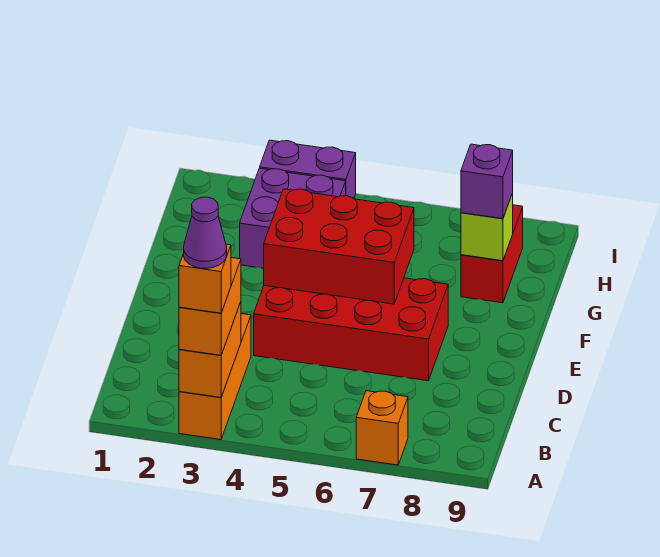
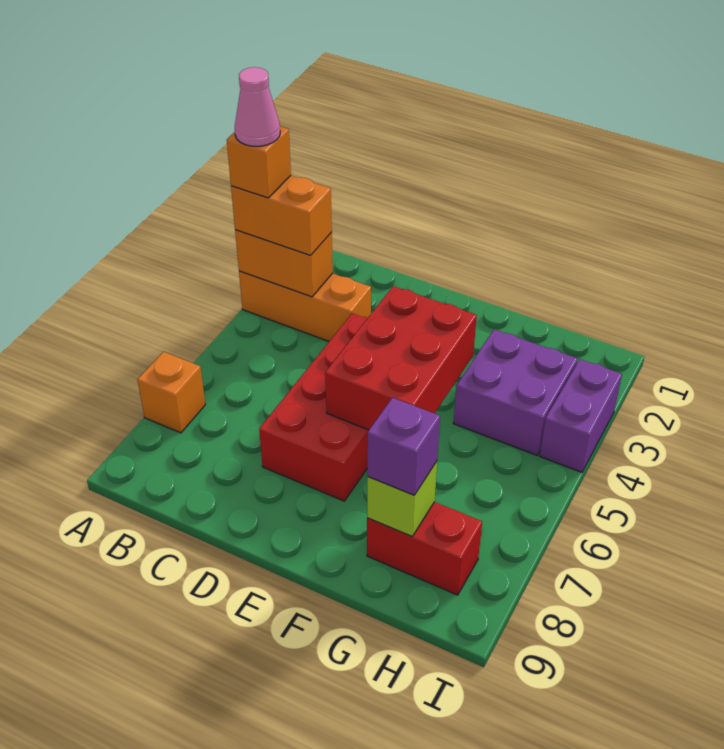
purple cone A3 level 5 -> pink cone A3 level 5

